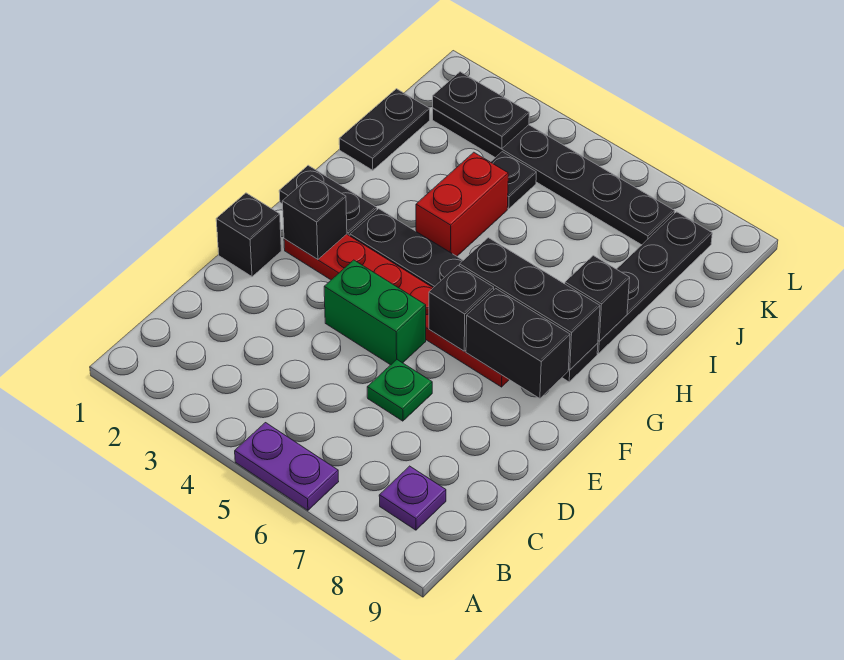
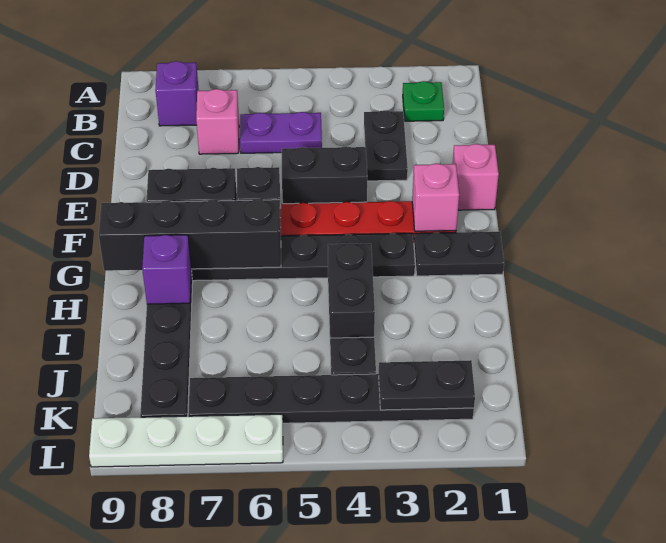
purple plate A5:A6 level 1 -> purple plate C5:C6 level 1
purple plate B8 level 1 -> purple brick B8 level 1
none -> pink brick C7 level 1
green plate D6 level 1 -> green plate B2 level 1
black brick E1 level 1 -> pink brick E1 level 1
green brick E4:E5 level 1 -> black brick E4:E5 level 1
black brick F2 level 2 -> pink brick F2 level 2
black brick G6:G8 level 2 -> black brick G6:G9 level 2
red brick H4:I4 level 1 -> black brick H4:I4 level 1
black brick H8 level 2 -> purple brick H8 level 2
black plate I1:J1 level 1 -> black plate C3:D3 level 1
none -> white plate L6:L9 level 1

